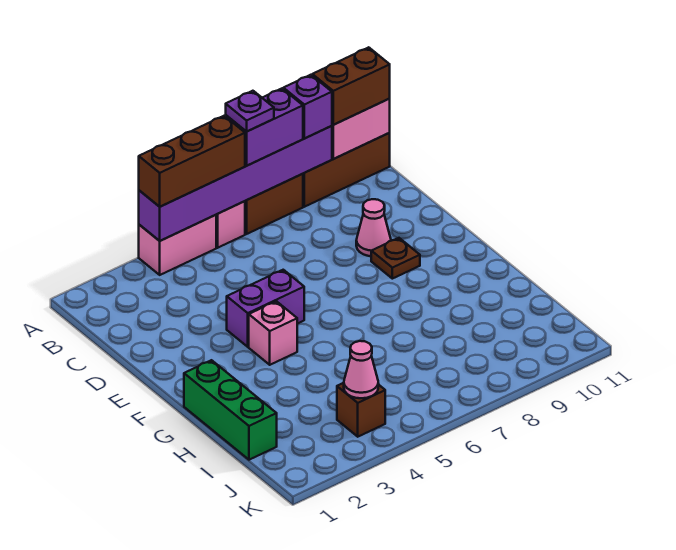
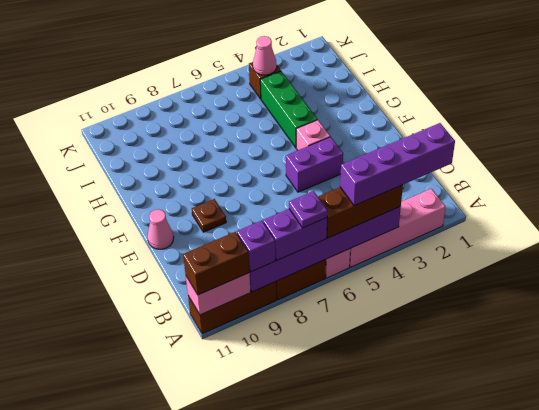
none -> purple brick A2:A5 level 4
pink brick A4:A5 level 1 -> pink brick A2:A5 level 1
pink cone D9 level 1 -> pink cone E11 level 1
green brick G1:I1 level 1 -> green brick G4:I4 level 1

